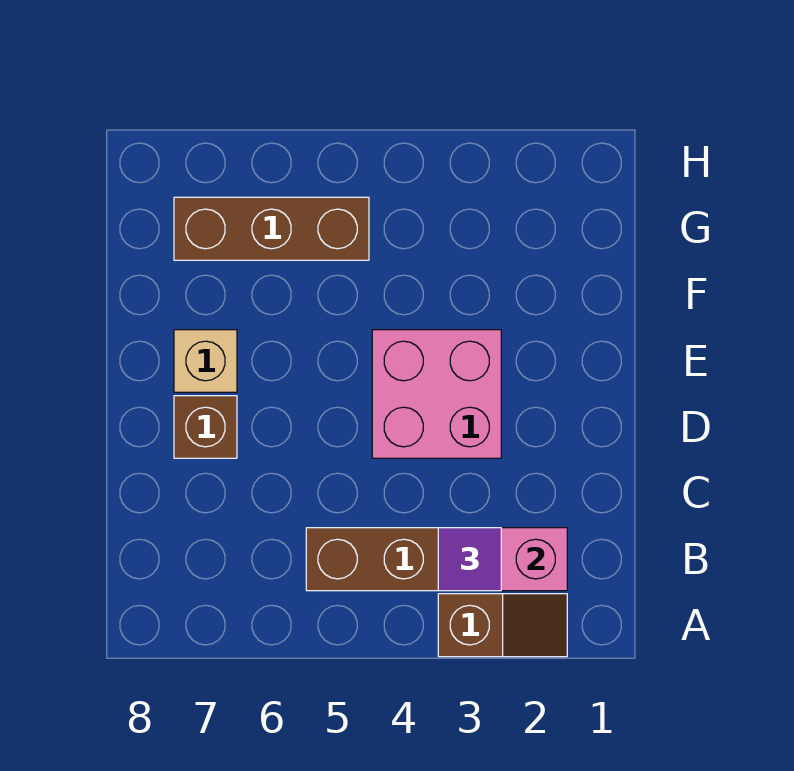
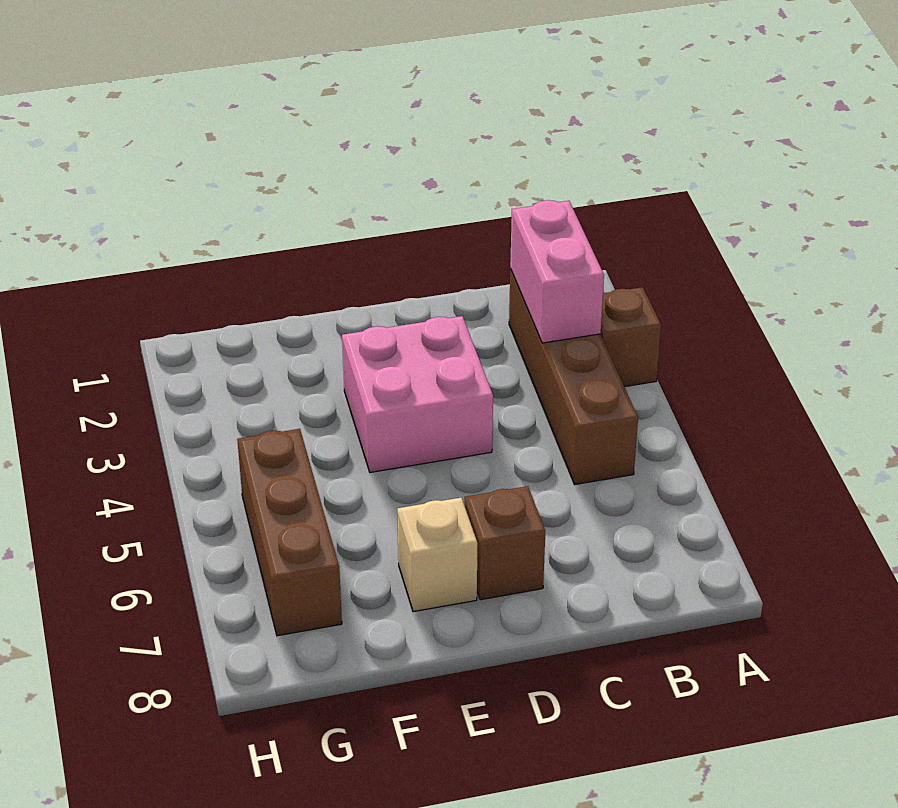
purple tile B3 level 3 -> none

